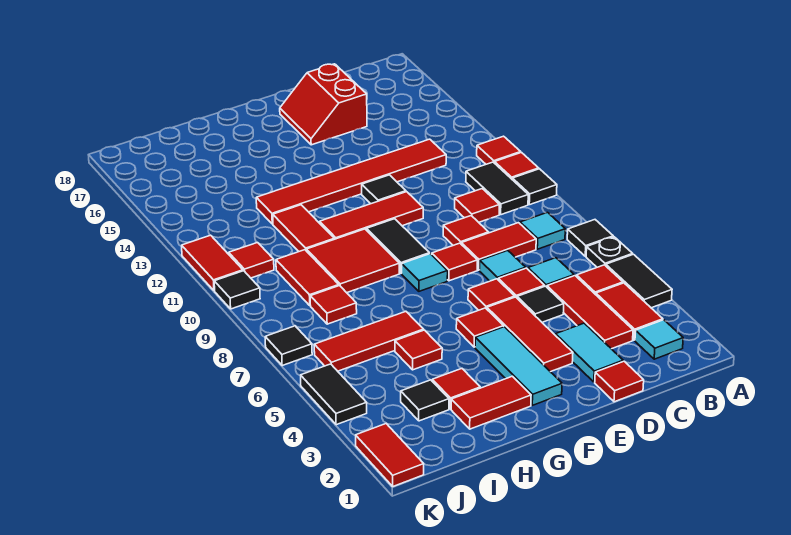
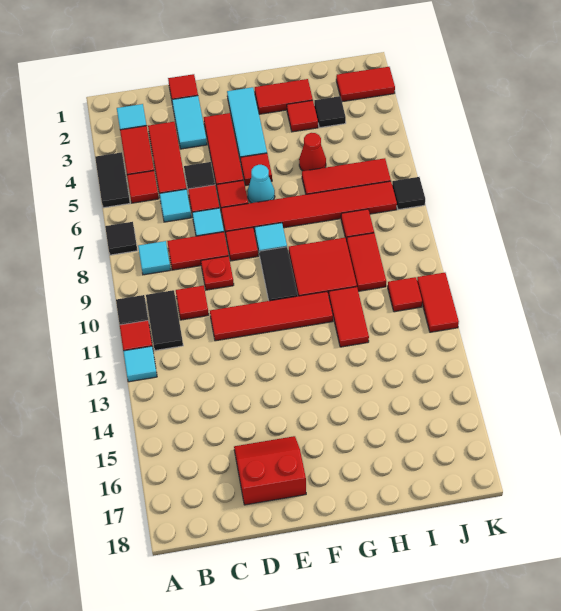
black plate A6 level 1 -> none
red tile A12 level 1 -> cyan tile A12 level 1
red tile C13:H13 level 1 -> red tile E7:J7 level 1
red tile D9 level 1 -> red plate D9 level 1
red slope D16:E17 level 1 top D -> red slope D16:E17 level 1 top 17
red tile E11:G11 level 1 -> red tile D11:G11 level 1
black tile E12 level 1 -> none
none -> cyan cone F6 level 1
red tile H5 level 1 -> red cone H5 level 1
red tile K1:K2 level 1 -> red tile J2:K2 level 1
black tile K4:K5 level 1 -> none
black tile K10 level 1 -> none

